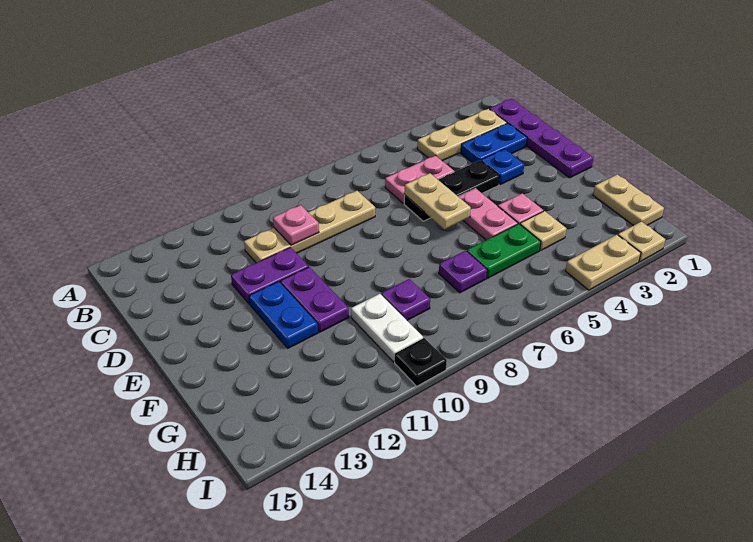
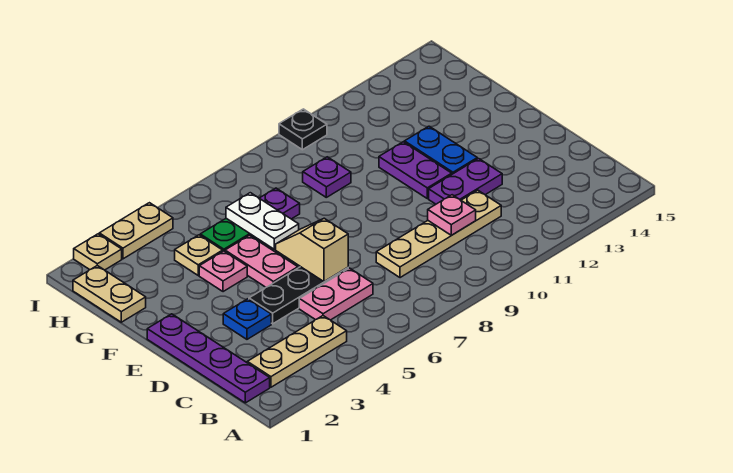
blue plate C2:C3 level 1 -> none
tan plate D6:E6 level 2 -> tan slope D6:E6 level 2 top D
white plate G10:H10 level 1 -> white plate F6:G6 level 2

